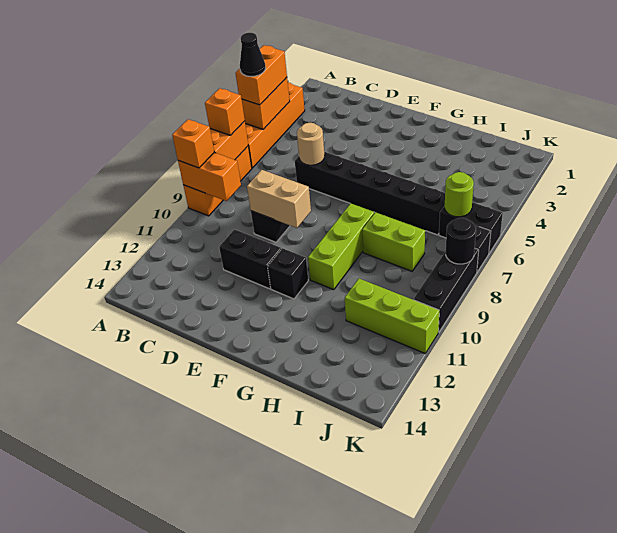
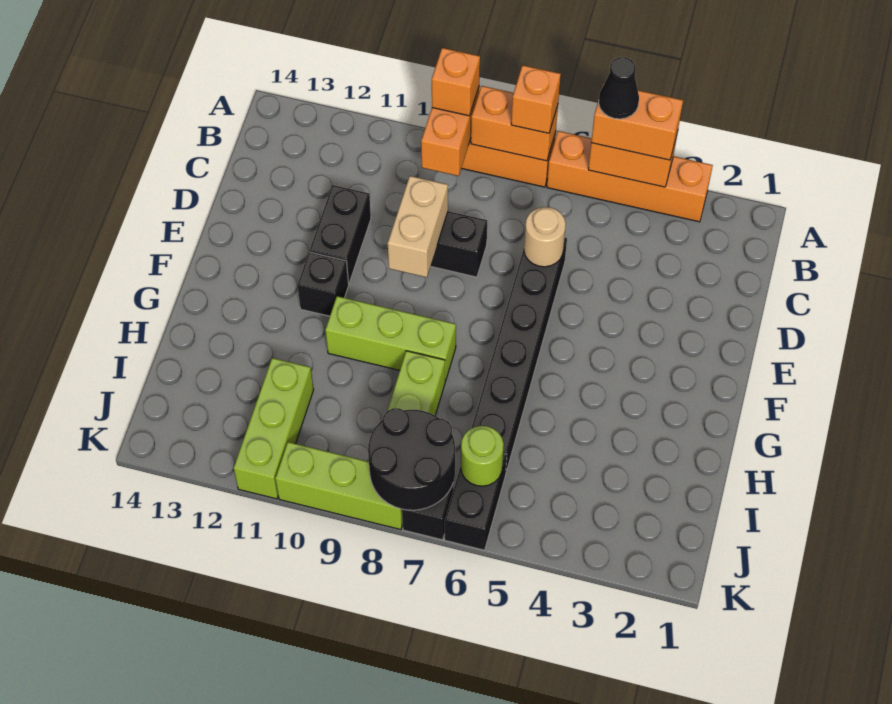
black brick K8:K10 level 1 -> lime brick K8:K10 level 1
black round brick K8 level 2 -> black round brick J7:K8 level 2

